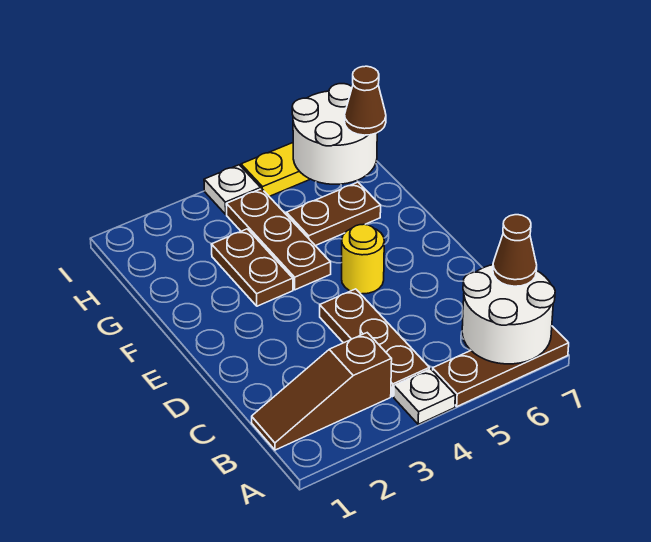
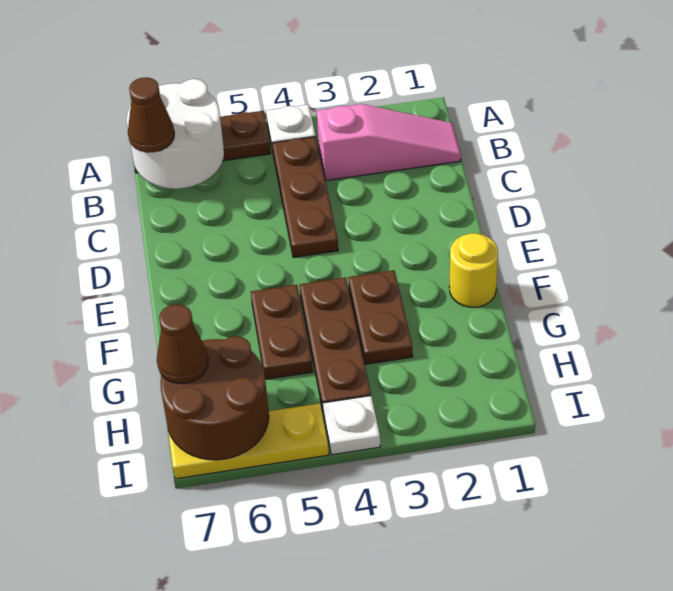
brown slope B1:B3 level 1 top 3 -> pink slope B1:B3 level 1 top 3
yellow round brick E5 level 1 -> yellow round brick F1 level 1
brown plate G5:G6 level 1 -> brown plate F5:G5 level 1
white round brick H6:I7 level 2 -> brown round brick H6:I7 level 2

